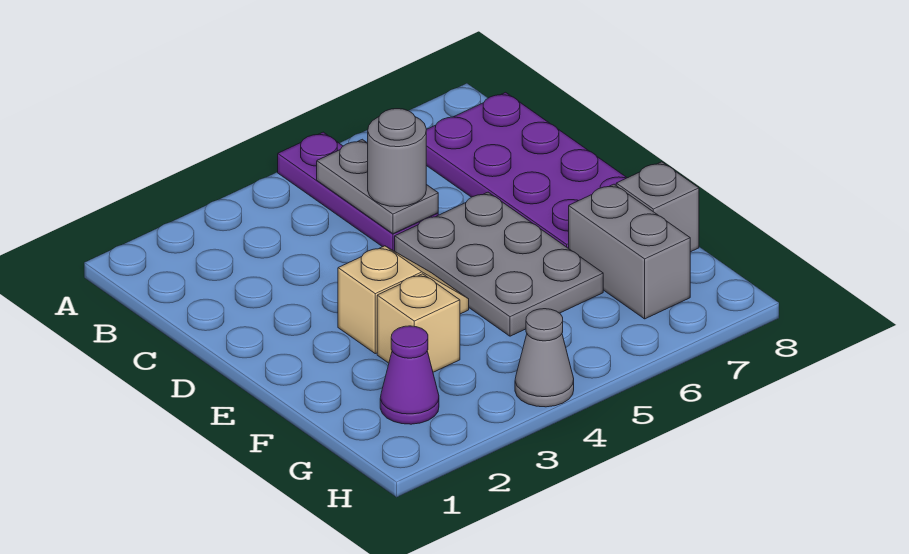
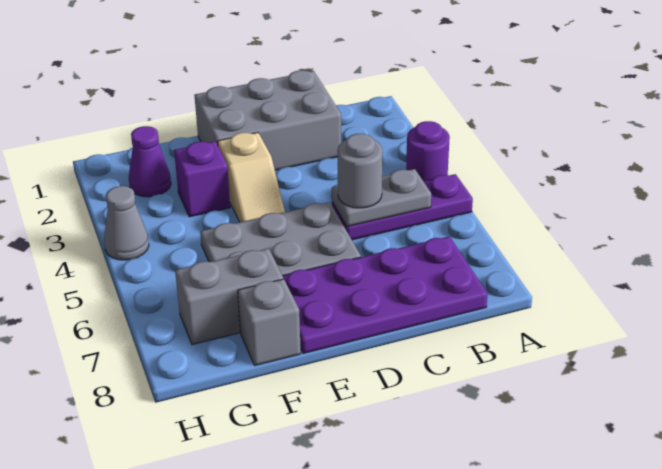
none -> purple round brick A4 level 1
none -> grey brick C1:E2 level 1
tan brick F3 level 1 -> purple brick F3 level 1

